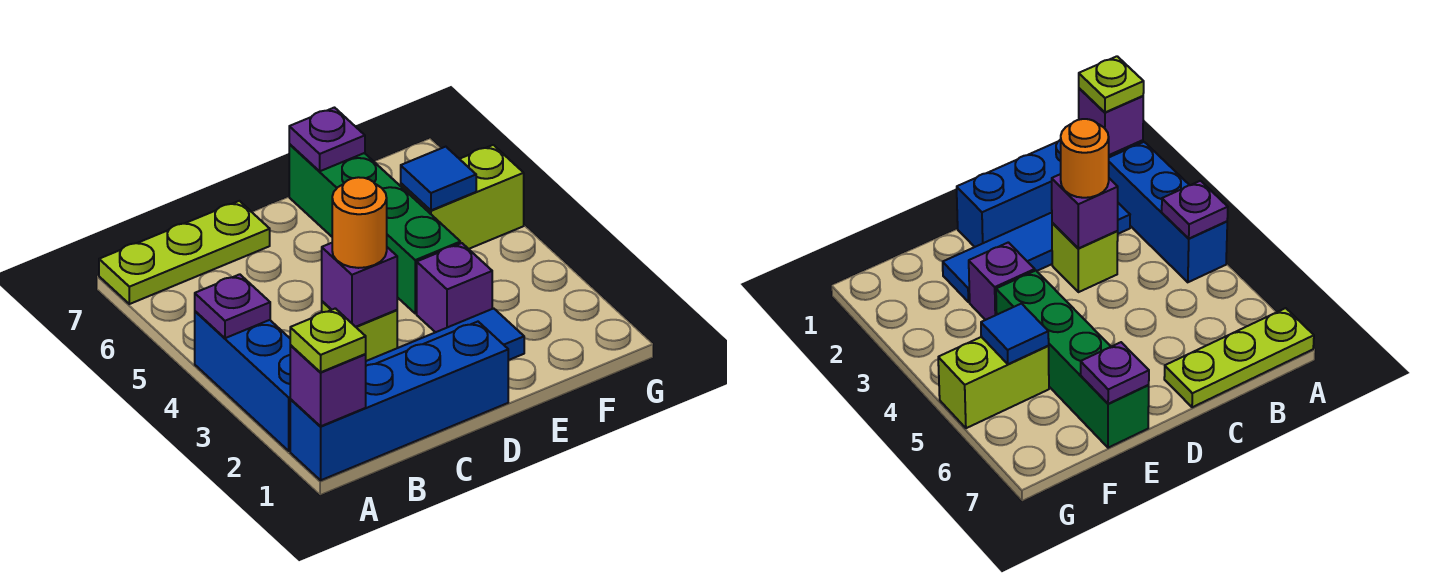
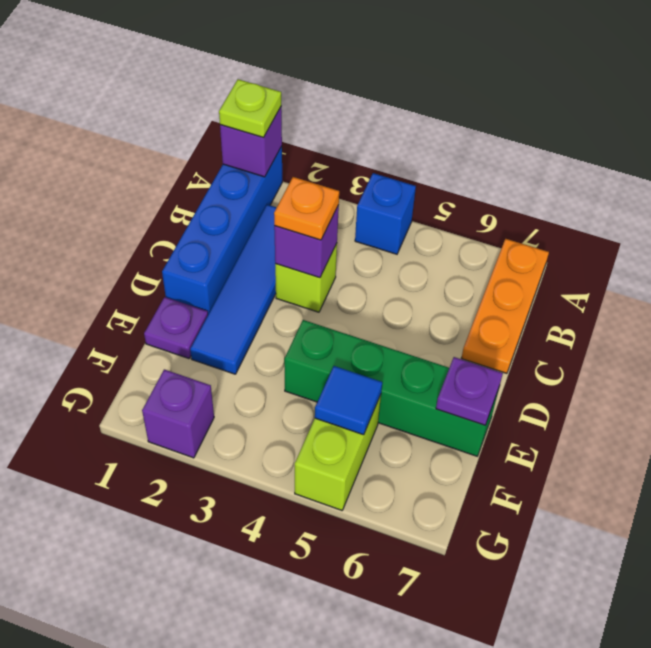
blue brick A2:A4 level 1 -> blue brick A4 level 1
purple plate A4 level 2 -> purple plate E1 level 1
lime plate A7:C7 level 1 -> orange plate A7:C7 level 1
orange round brick C3 level 3 -> orange plate C3 level 3
purple brick E3 level 1 -> purple brick G2 level 1

